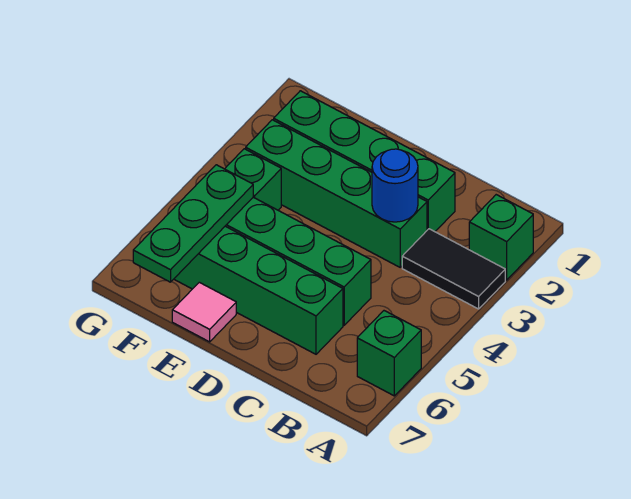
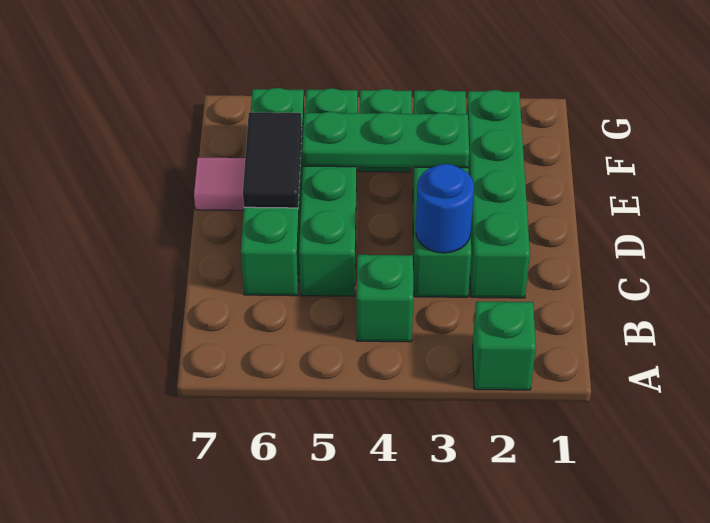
black tile A3:B3 level 1 -> black tile D6:E6 level 2
green brick A6 level 1 -> green brick B4 level 1
green plate F5:F7 level 2 -> green plate E3:E5 level 2

